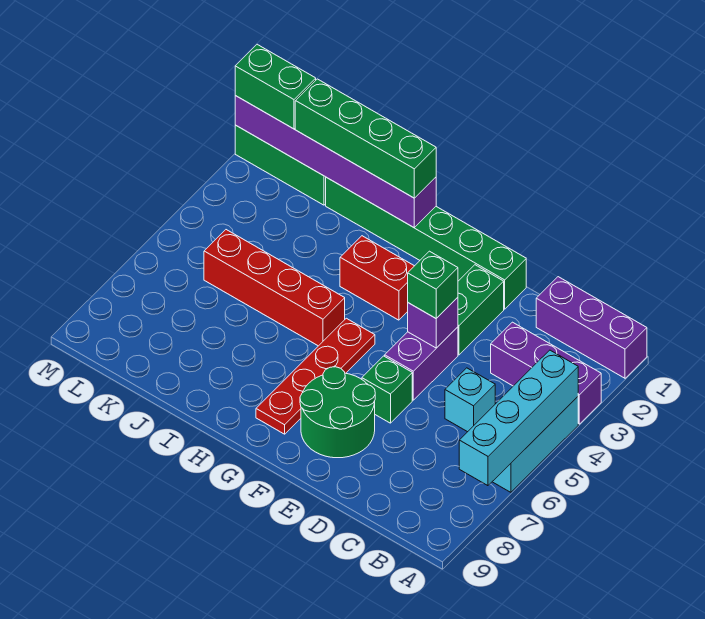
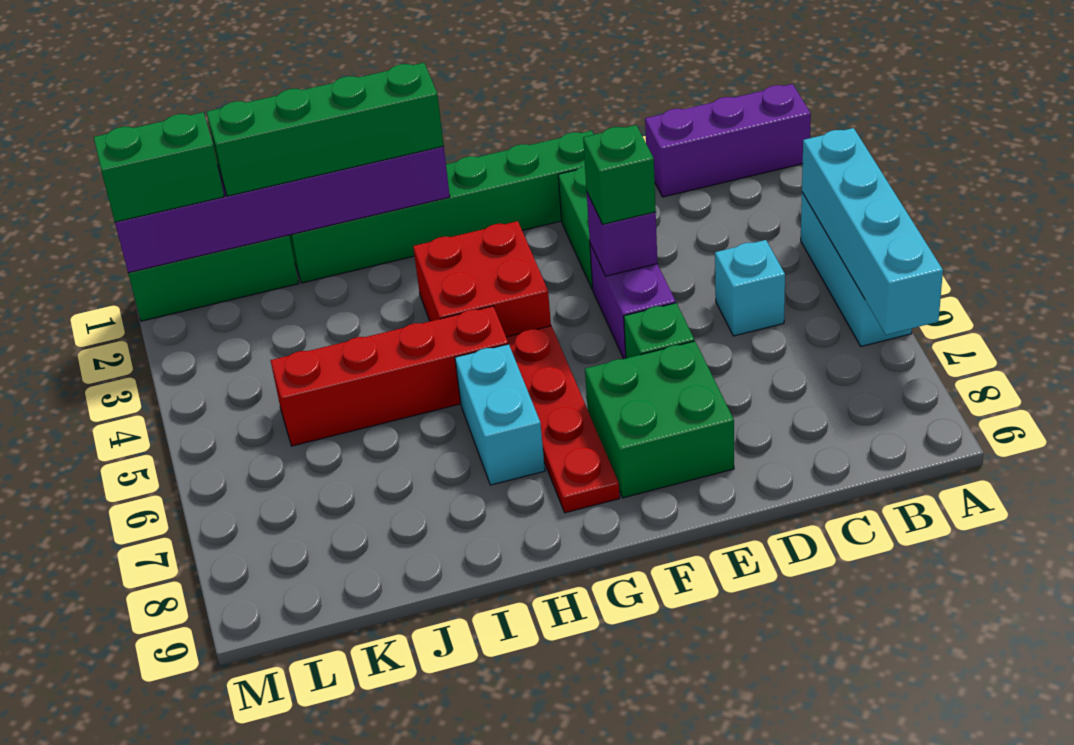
purple brick A3:C3 level 1 -> none
green round brick E7:F8 level 1 -> green brick E7:F8 level 1
red brick G3:H3 level 1 -> red brick G3:H4 level 1
none -> cyan brick H6:H7 level 1

